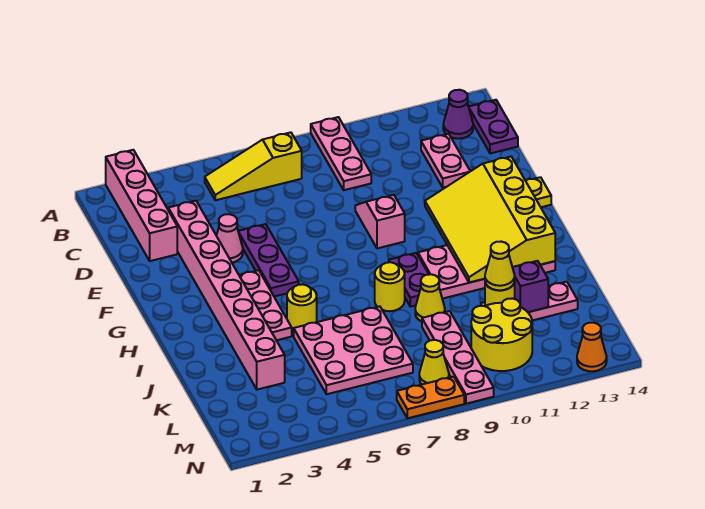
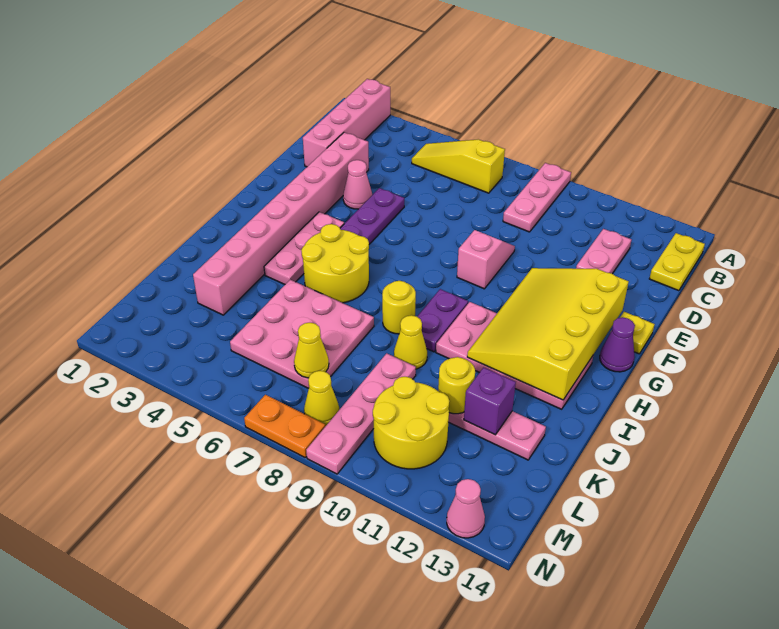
purple cone B13 level 1 -> purple cone G14 level 1
purple plate B14:C14 level 1 -> yellow plate B14:C14 level 1
yellow round brick I5 level 1 -> yellow round brick H5:I6 level 1
yellow cone K11 level 3 -> yellow cone L7 level 2
orange cone N13 level 1 -> pink cone N13 level 1

